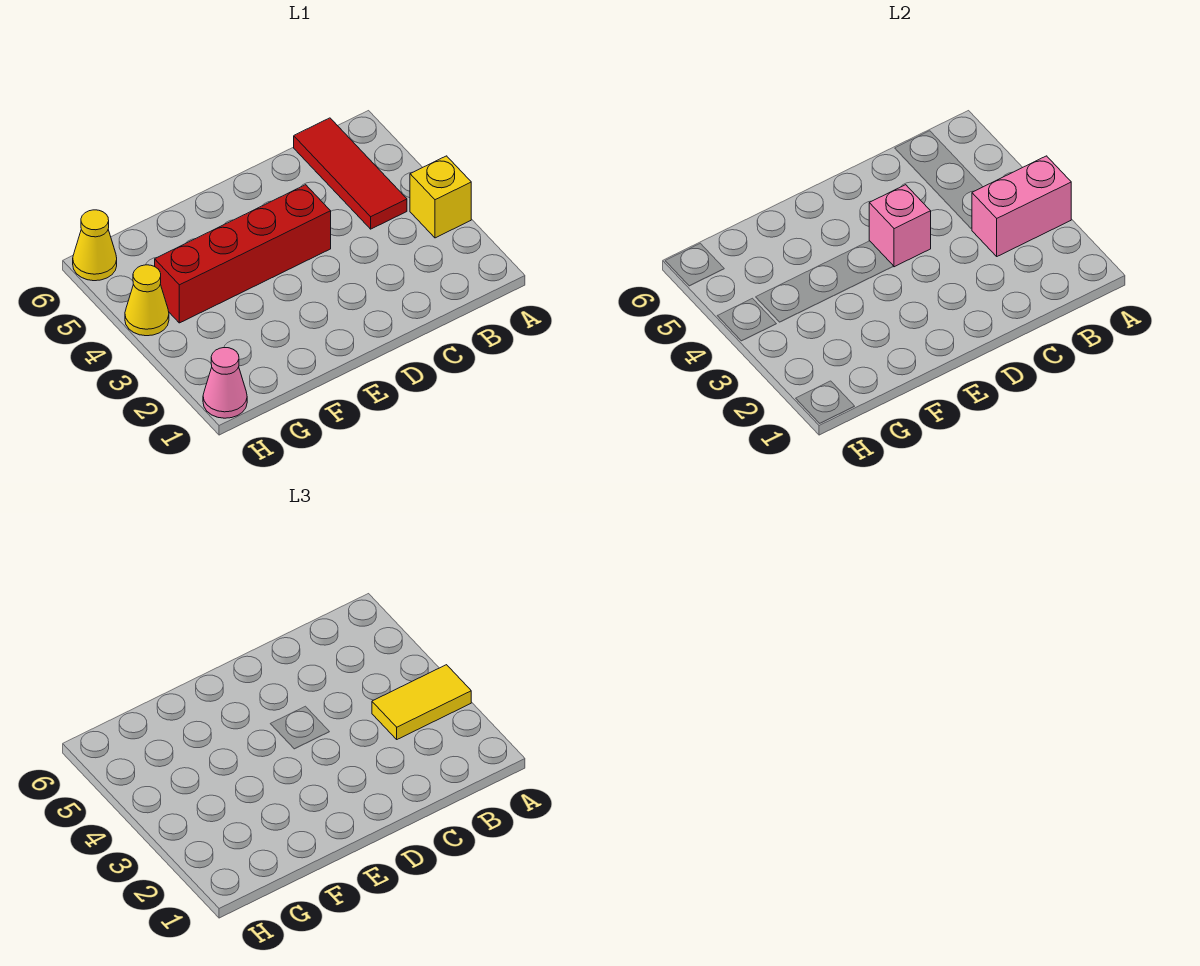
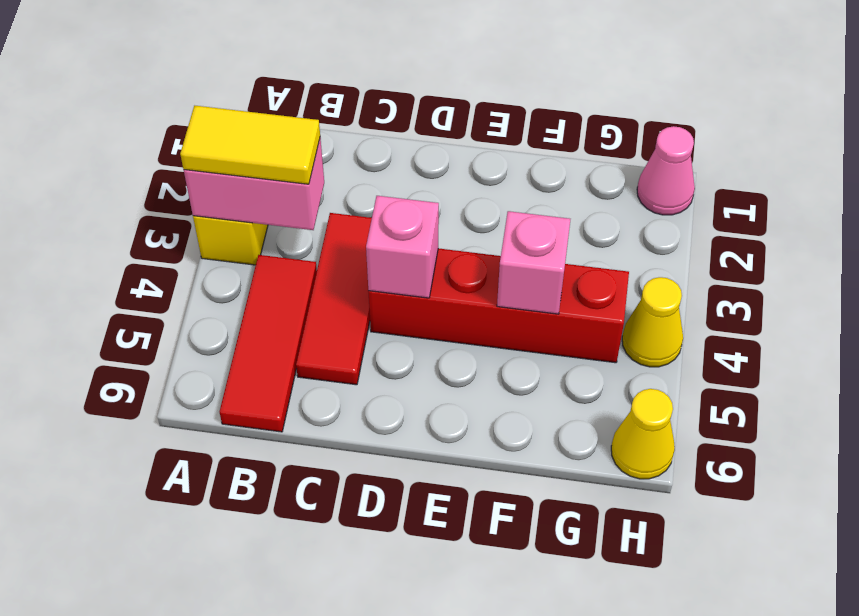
none -> red tile C3:C5 level 1
none -> pink brick F4 level 2

